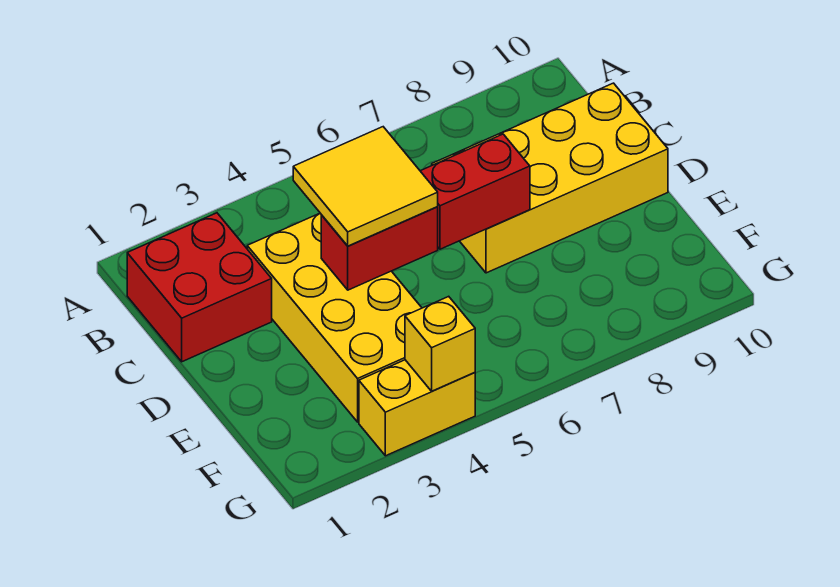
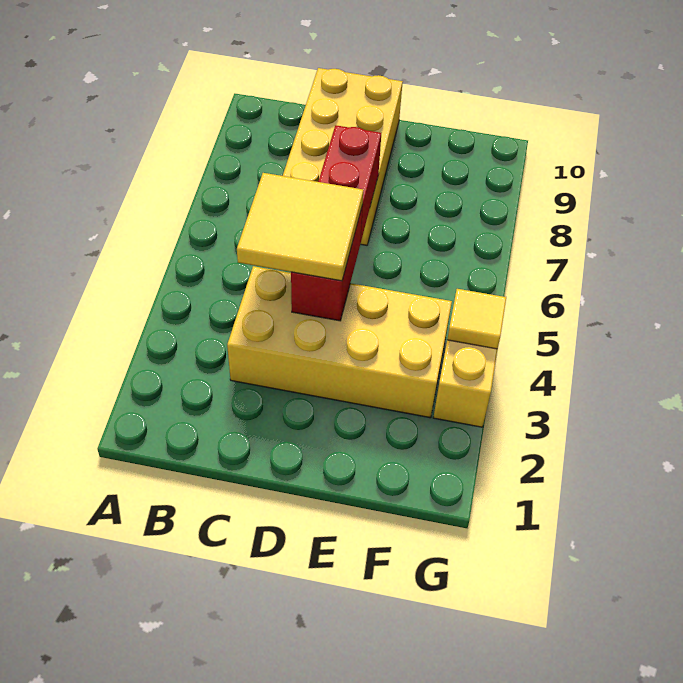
red brick B1:C2 level 1 -> none
yellow brick G4 level 2 -> yellow tile G4 level 2

